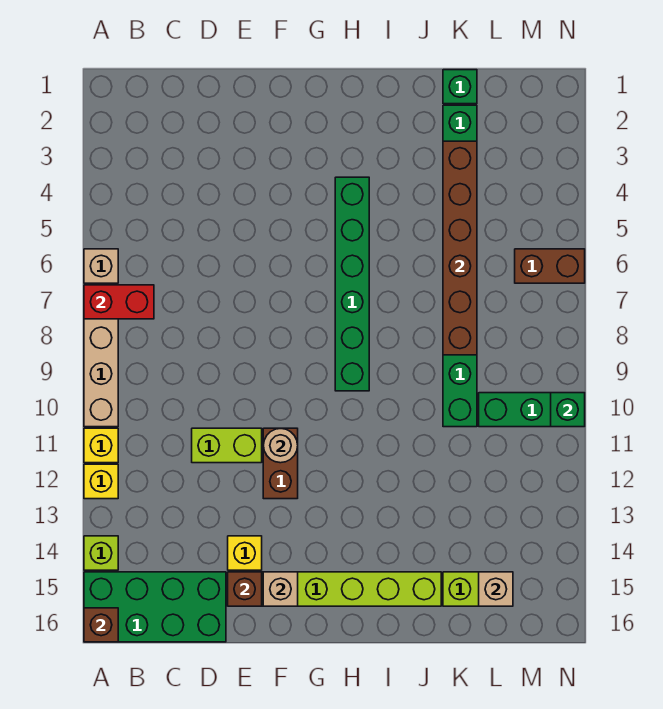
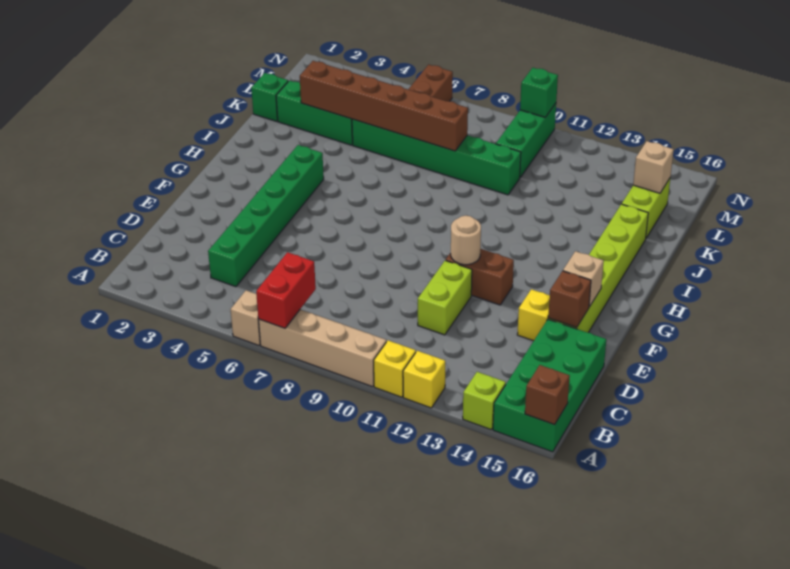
green brick H4:H9 level 1 -> green brick C4:H4 level 1

